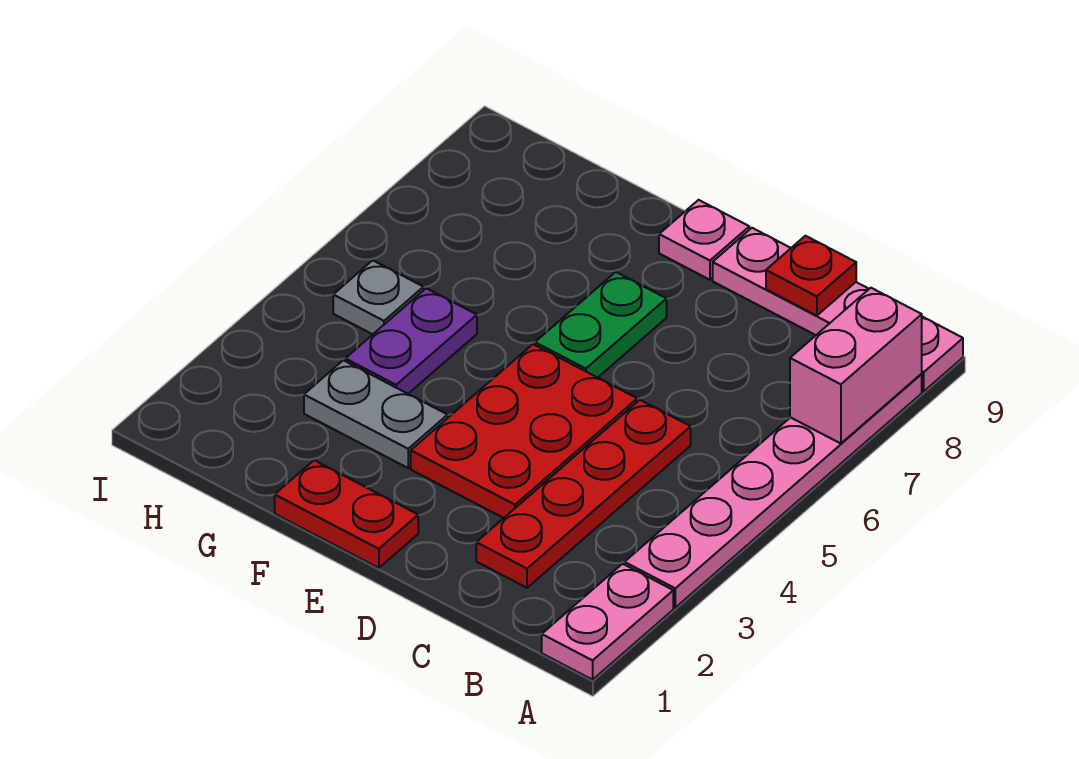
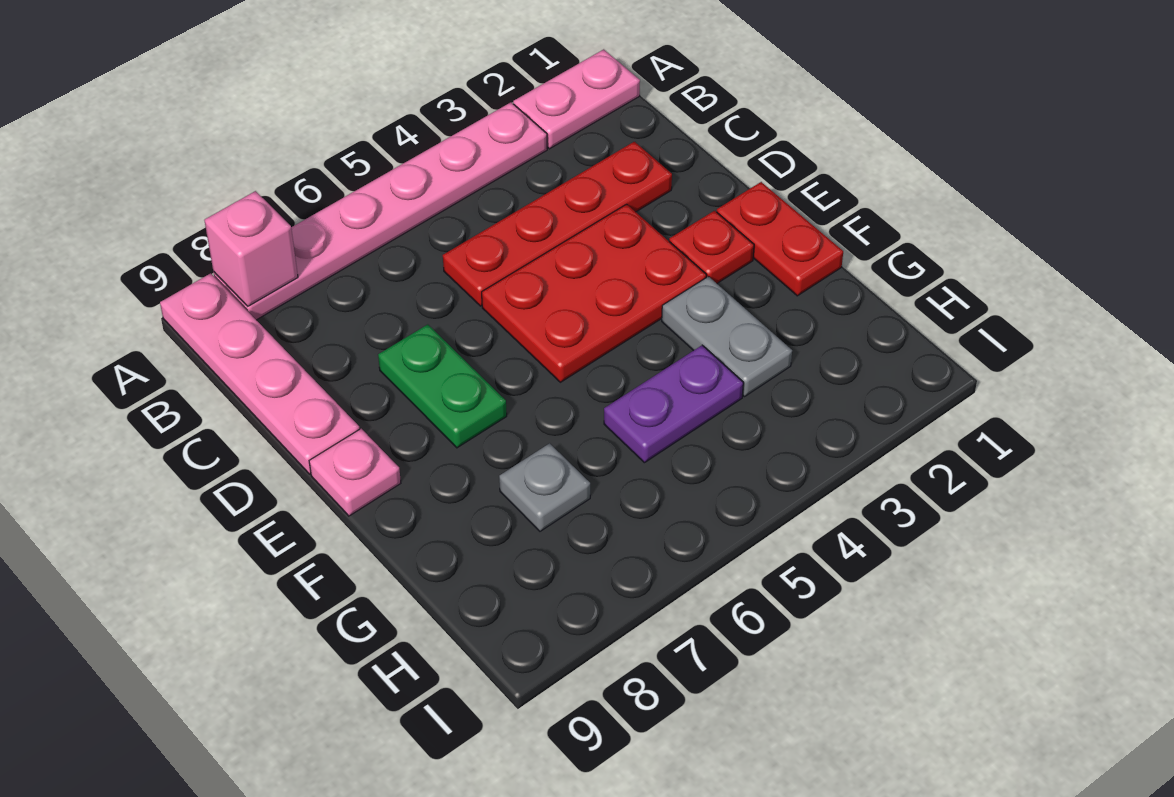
pink brick A7:A8 level 2 -> pink brick A8 level 2
red plate C9 level 2 -> red plate E2 level 1
green plate E6:E7 level 1 -> green plate D7:E7 level 1
grey plate H5 level 1 -> grey plate G7 level 1

